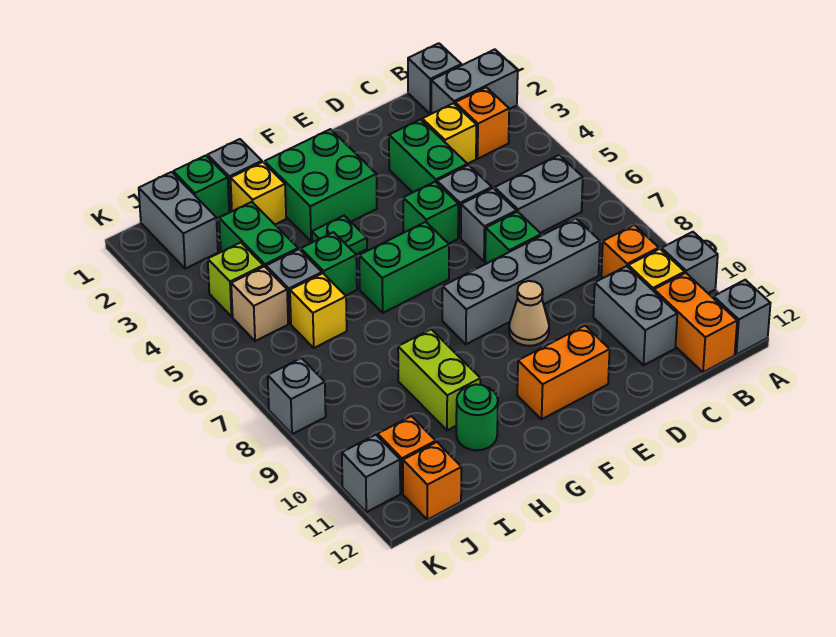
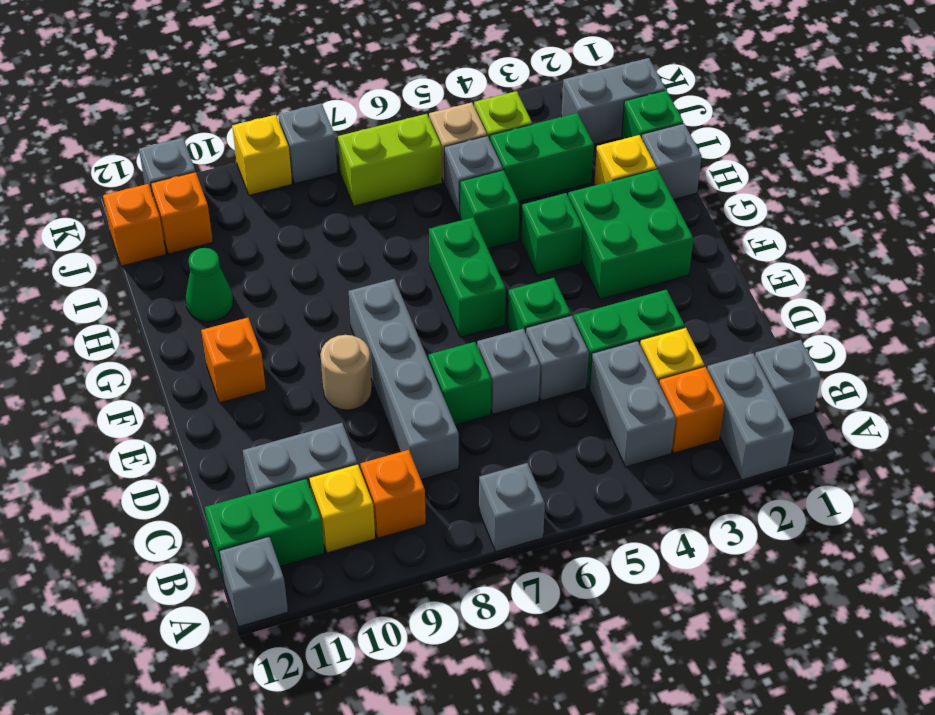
grey brick A10 level 1 -> grey brick A7 level 1
grey brick B6:C6 level 1 -> grey brick B4:C4 level 1
orange brick B11:B12 level 1 -> green brick B11:B12 level 1
tan cone E9 level 1 -> tan round brick E9 level 1
orange brick E11:F11 level 1 -> orange brick F11 level 1
green plate G4 level 1 -> green brick G4 level 1
lime brick H9:H10 level 1 -> lime brick J6:J7 level 1
green round brick H11 level 1 -> green cone H11 level 1
yellow brick I6 level 1 -> yellow brick K9 level 1

